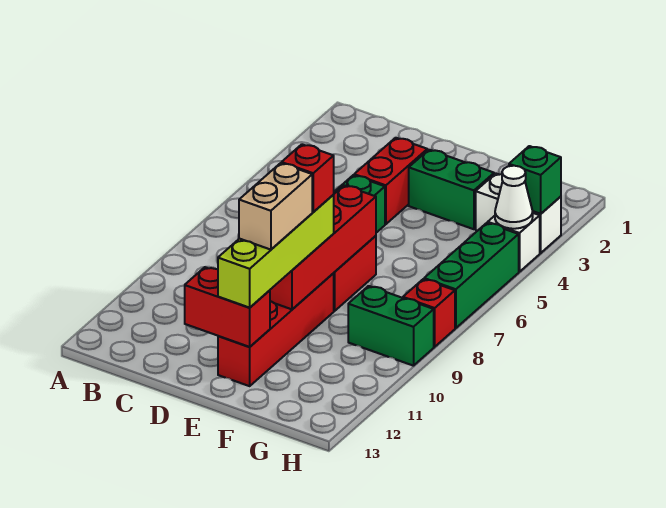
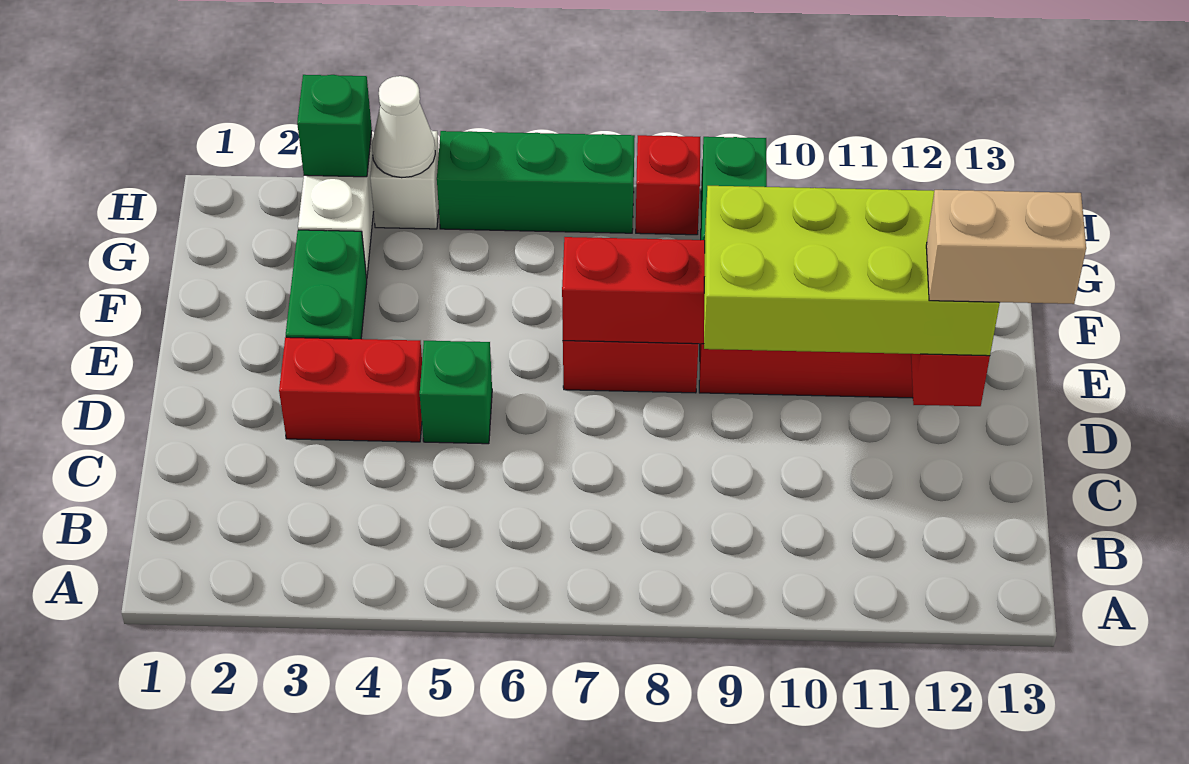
lime brick E9:E12 level 3 -> lime brick D9:E12 level 3
red brick E9 level 4 -> none
tan brick E10:E11 level 4 -> tan brick D12:D13 level 4

